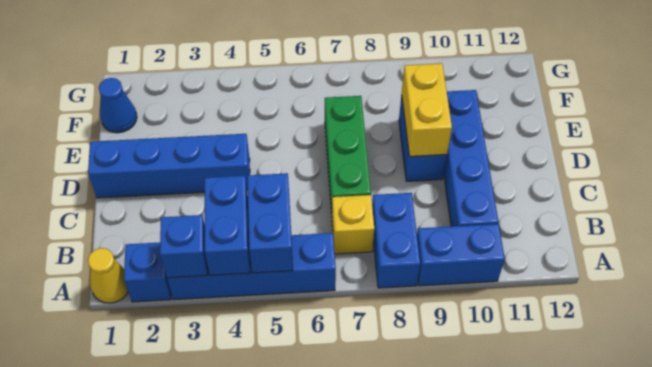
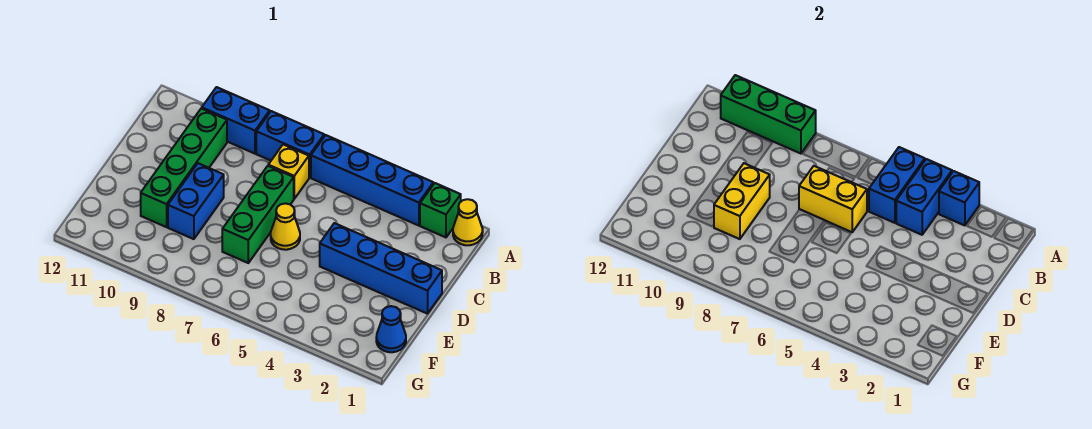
blue brick A2 level 1 -> green brick A2 level 1
blue brick A8:B8 level 1 -> blue brick A7:A8 level 1
none -> green brick A9:A11 level 2
blue brick B10:E10 level 1 -> green brick B10:E10 level 1
none -> yellow brick C6:C7 level 2
none -> yellow cone D6 level 1

